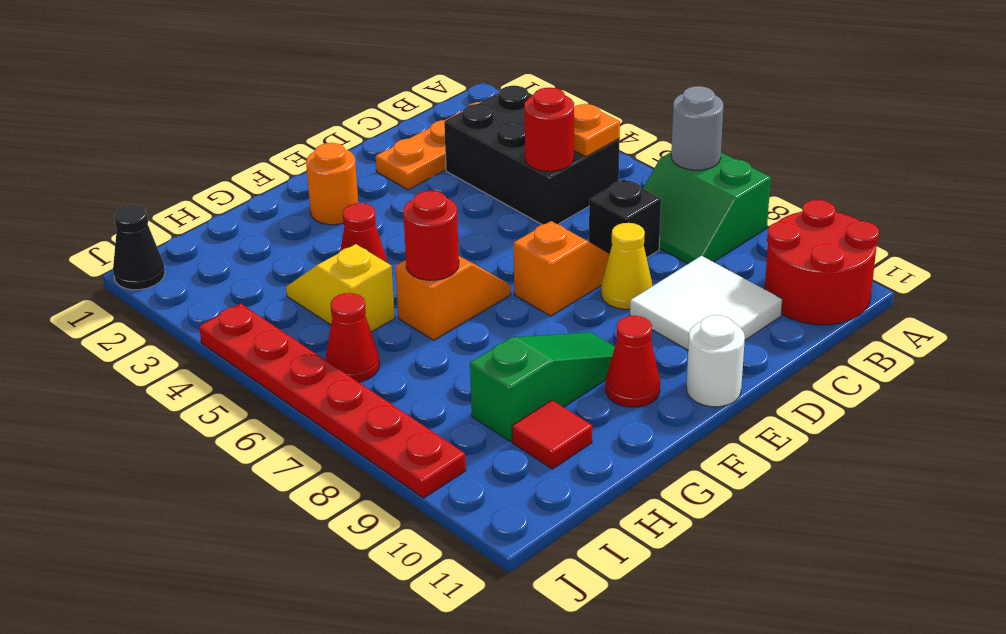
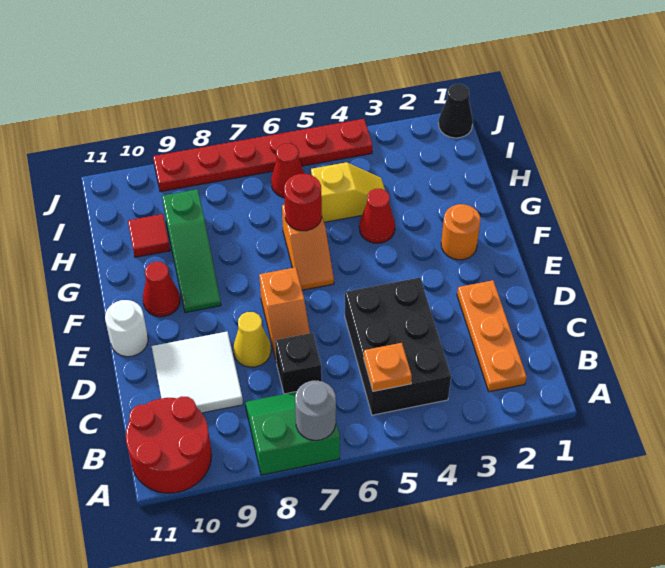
black brick B3:C5 level 1 -> black brick B4:D5 level 1
red round brick C5 level 2 -> none

